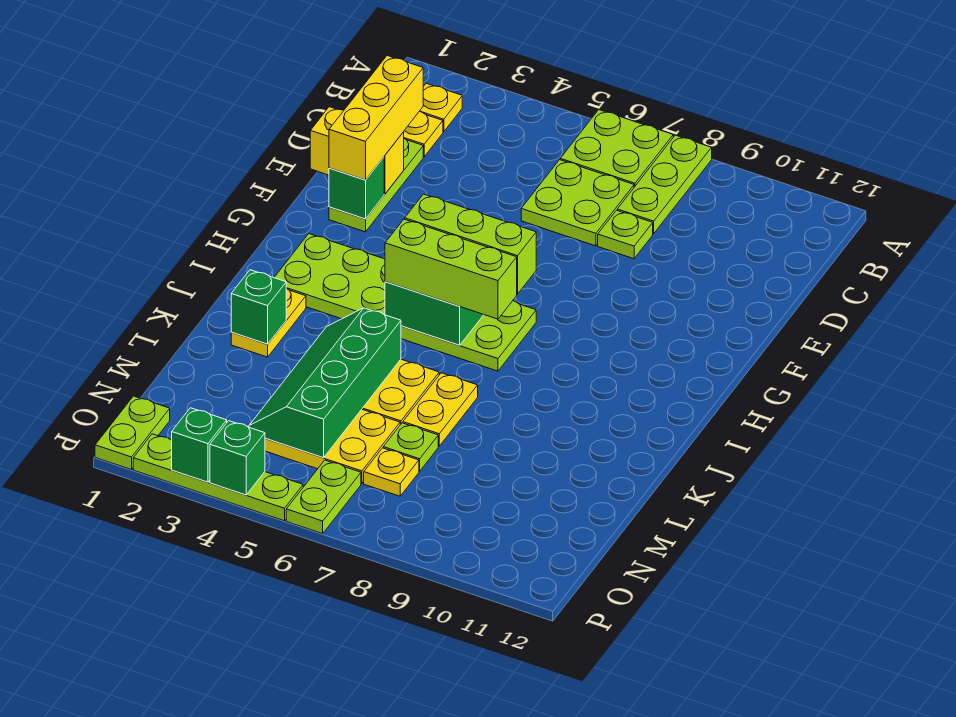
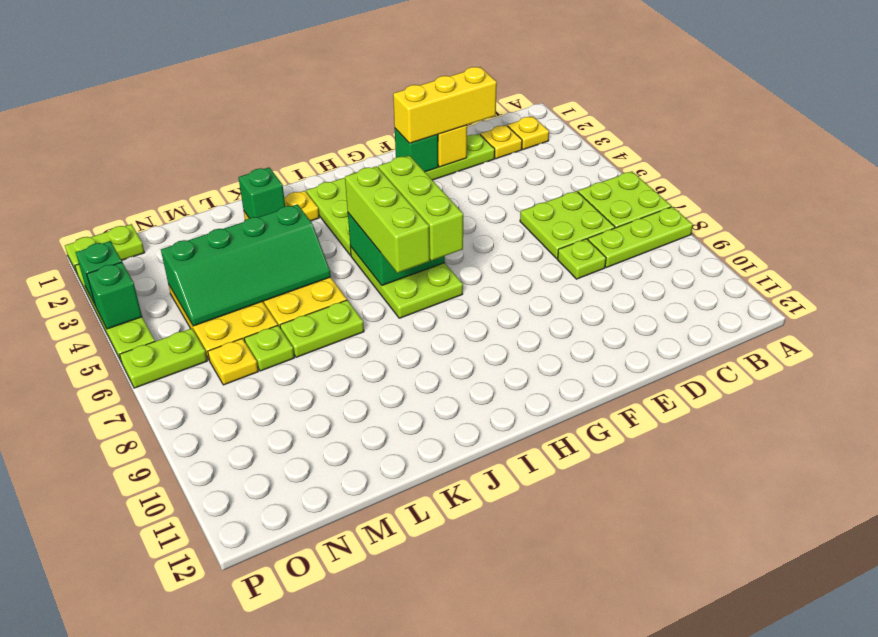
green slope K4:N5 level 2 top 5 -> green slope K4:N5 level 2 top 4
yellow plate K7:L7 level 1 -> lime plate K7:L7 level 1

